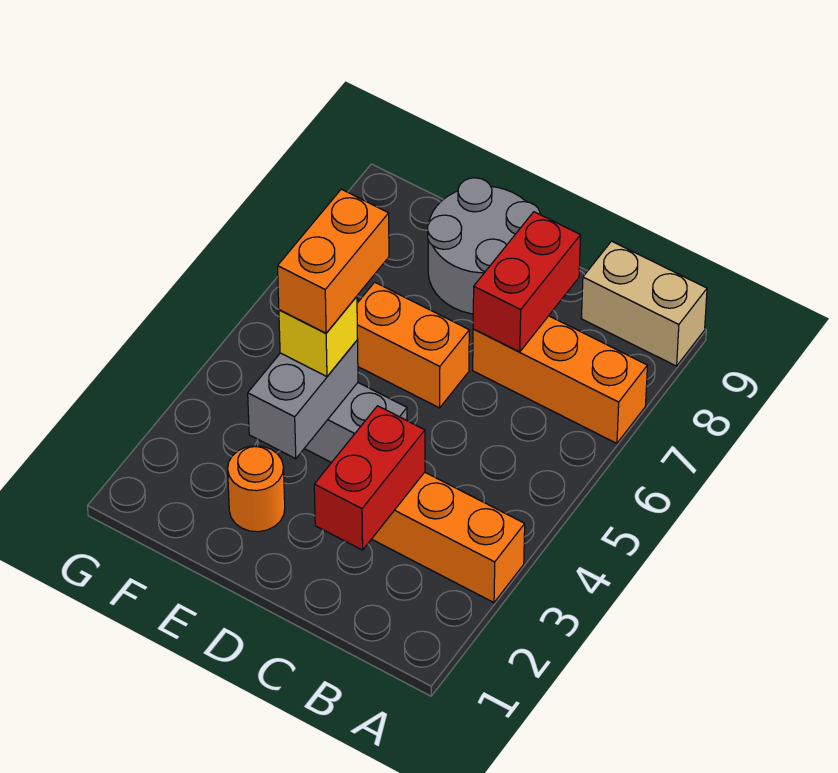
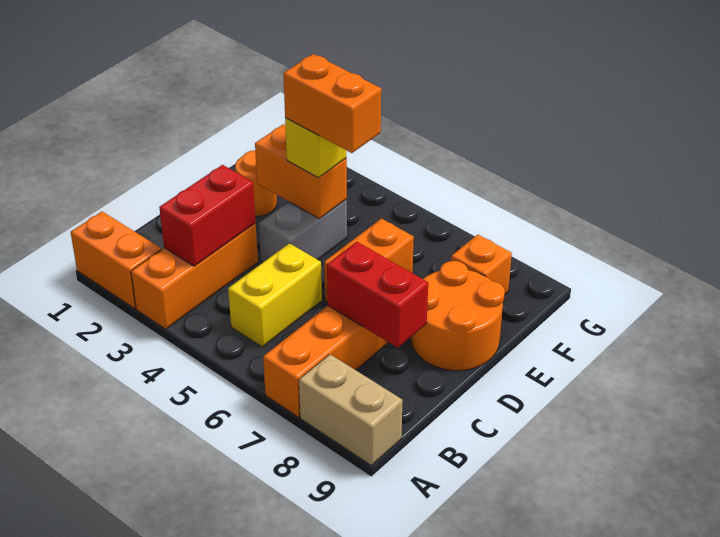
none -> orange brick A1:A2 level 1
tan brick A9:B9 level 1 -> tan brick A8:A9 level 1
none -> yellow brick B5:C5 level 1
red brick C2:C3 level 2 -> red brick B3:C3 level 2
grey round brick D8:E9 level 1 -> orange round brick D8:E9 level 1
grey brick E3:E4 level 2 -> orange brick E3:E4 level 2
none -> orange brick F8 level 1

